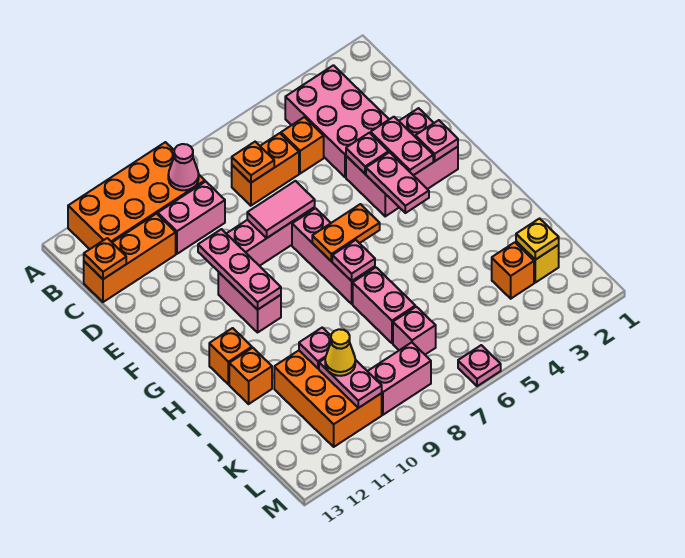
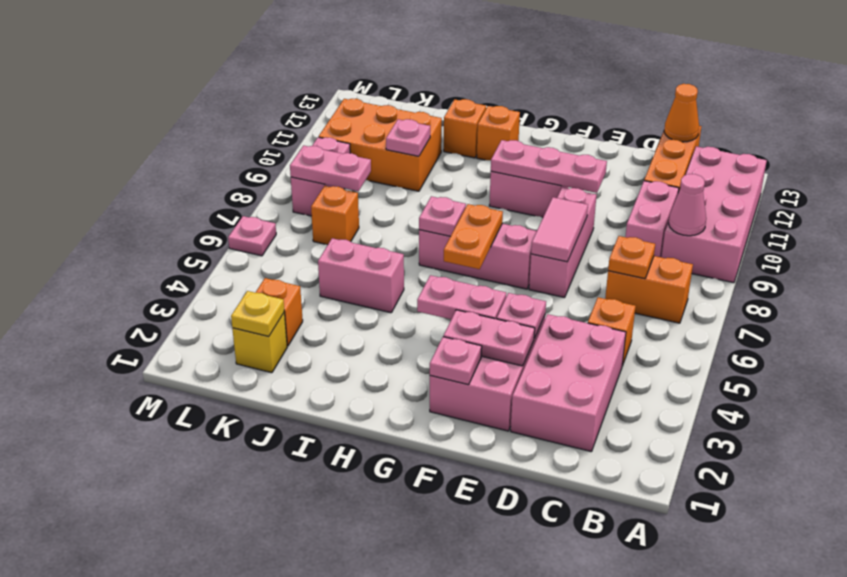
orange brick A9:B12 level 1 -> pink brick A9:B12 level 1
pink brick B3:D4 level 1 -> pink brick C2:D4 level 1
orange brick C6:C7 level 1 -> orange brick B7:C7 level 1
orange plate C13 level 2 -> orange cone C13 level 2
pink brick I7:J7 level 1 -> pink brick I5:J5 level 1
pink brick K7 level 1 -> orange brick K7 level 1
pink plate K10:L10 level 2 -> pink plate K8:L8 level 2
yellow cone K10 level 3 -> none

